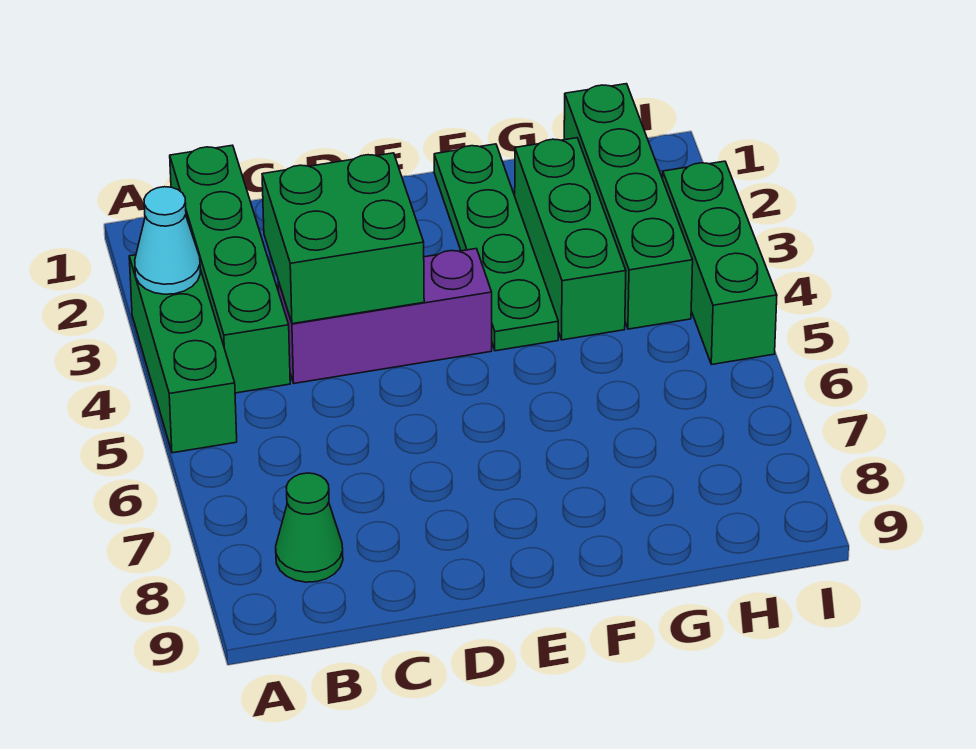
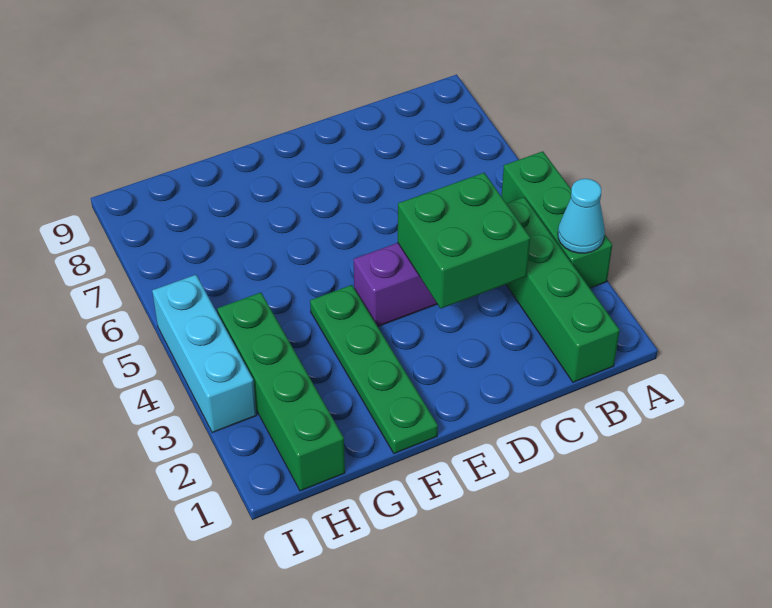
green cone B8 level 1 -> none
green brick G2:G4 level 1 -> none
green brick I3:I5 level 1 -> cyan brick I3:I5 level 1

